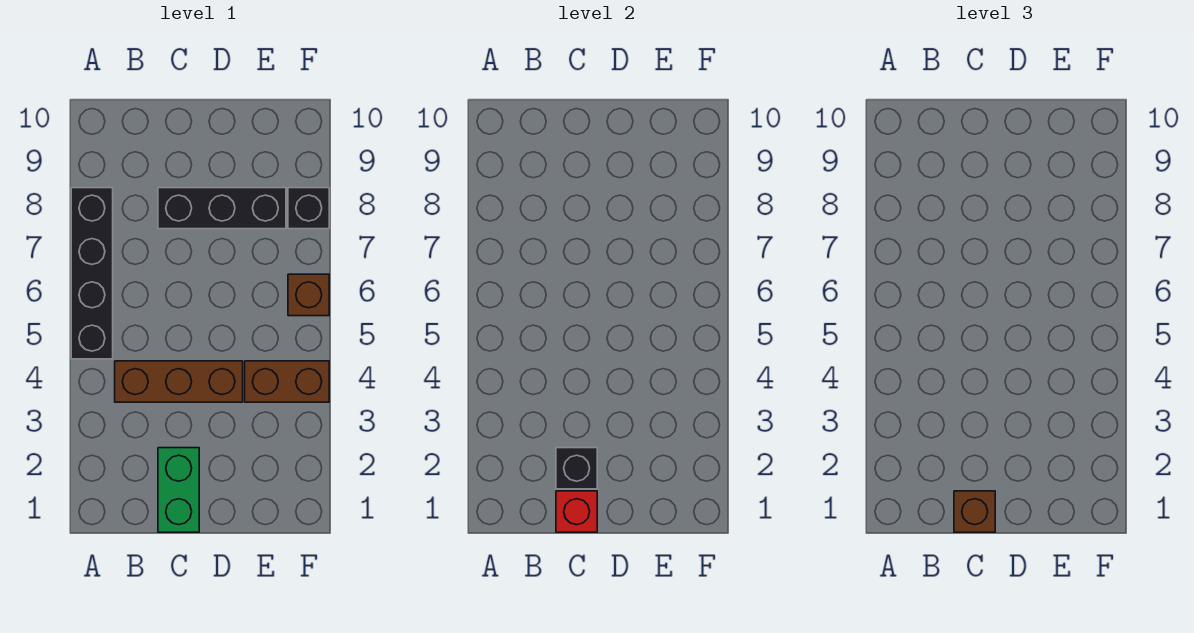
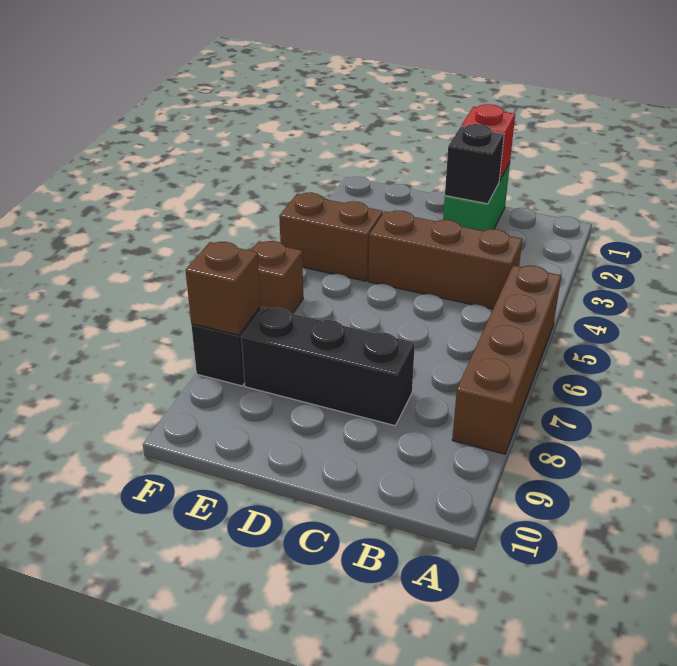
black brick A5:A8 level 1 -> brown brick A5:A8 level 1
brown brick C1 level 3 -> brown brick F8 level 2

